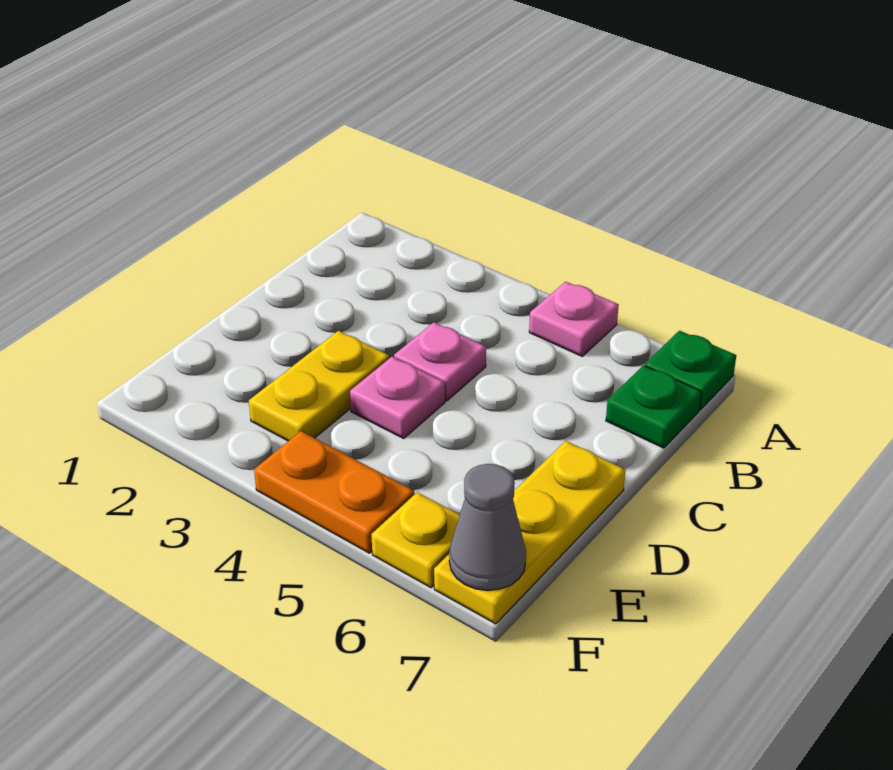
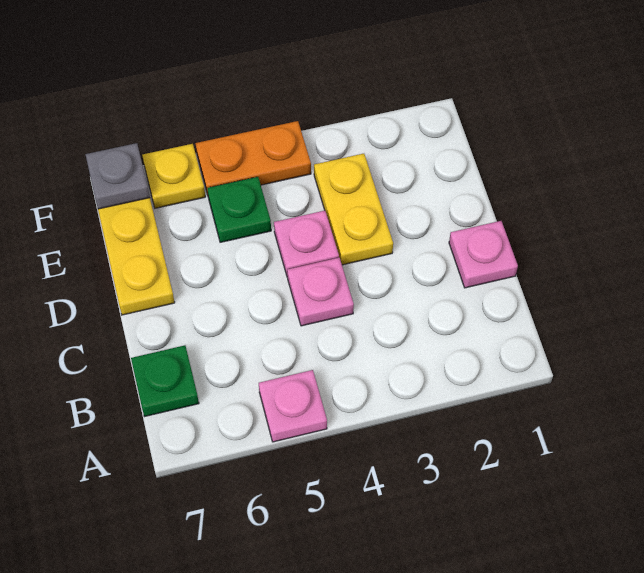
green plate A7 level 1 -> green plate E5 level 1
none -> pink plate C1 level 1
grey cone F7 level 2 -> grey plate F7 level 2

